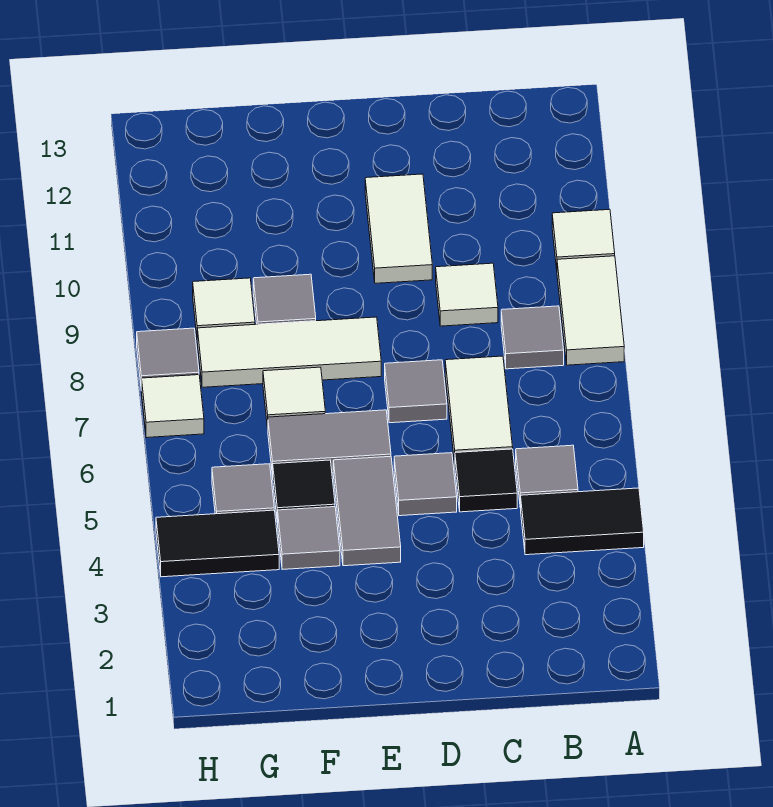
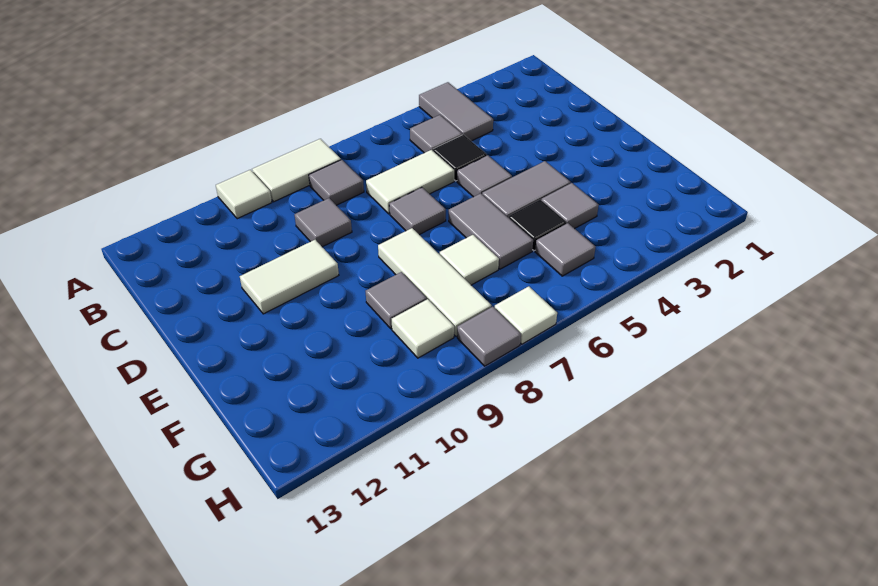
black tile A4:B4 level 1 -> grey tile A4:B4 level 1
white tile C9 level 1 -> grey tile C9 level 1
black tile G4:H4 level 1 -> none

